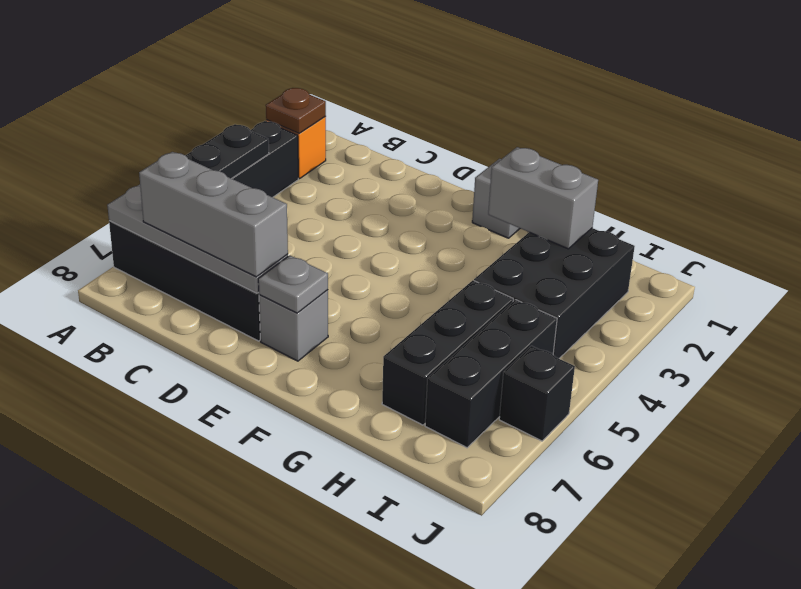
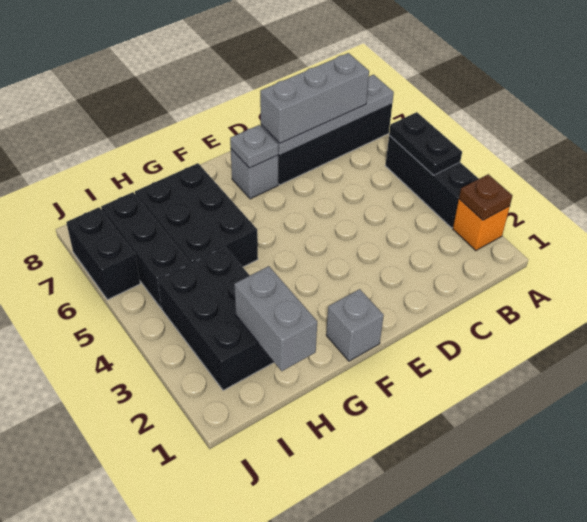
grey brick G2:H2 level 2 -> grey brick H1:H2 level 2
black brick H5:H7 level 1 -> black brick G5:H7 level 1
black brick J6 level 1 -> black brick J6:J7 level 1

